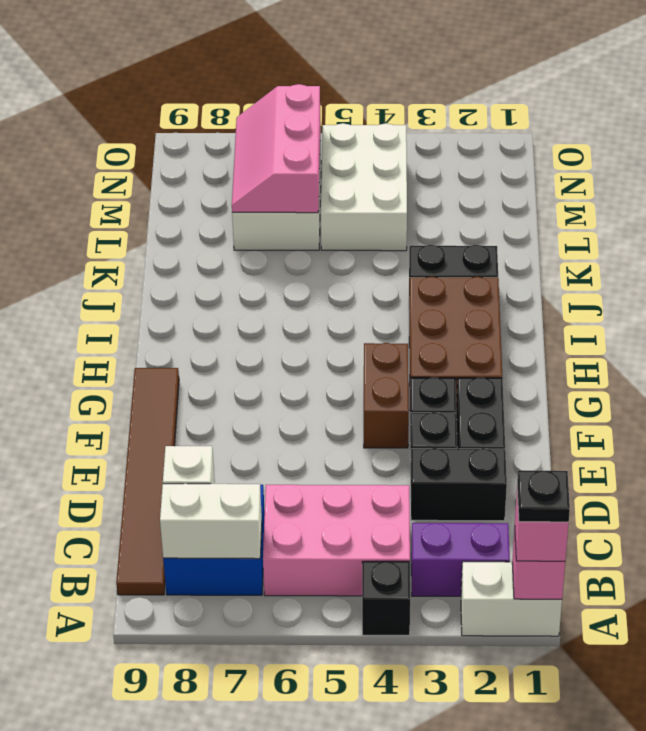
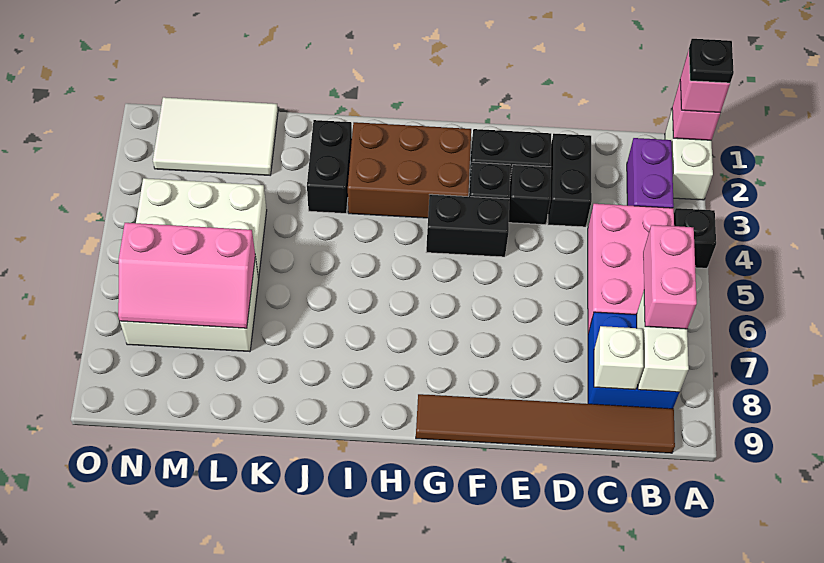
none -> pink brick B6:B7 level 3
brown brick F4:G4 level 1 -> black brick F4:G4 level 1
none -> white tile L1:N2 level 1

